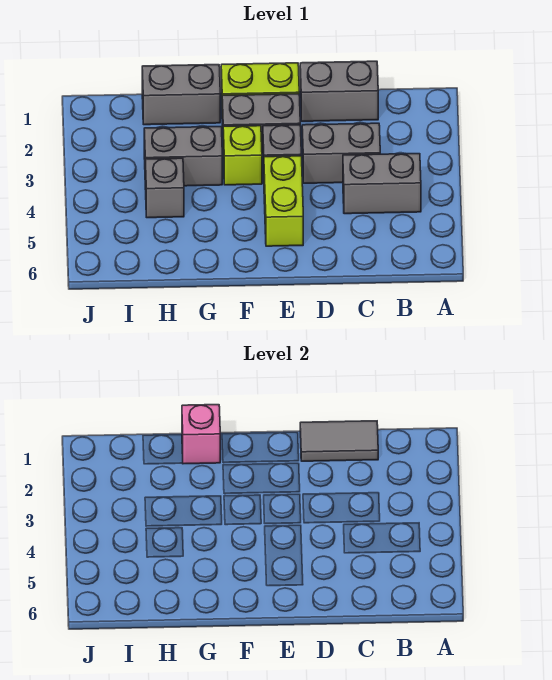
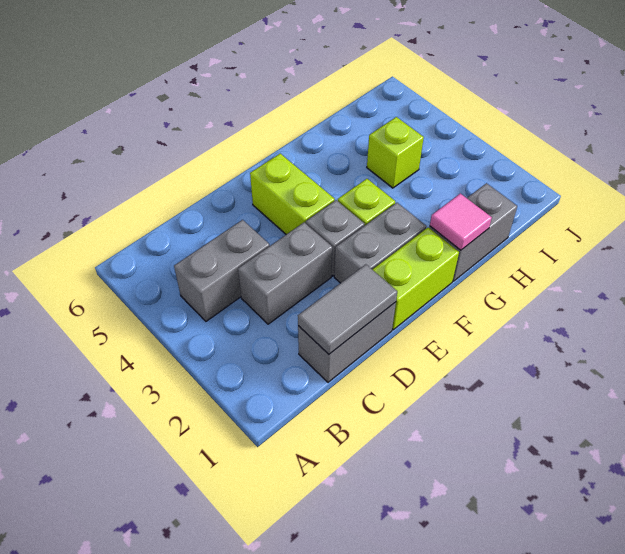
pink brick G1 level 2 -> pink tile G1 level 2
grey brick G3:H3 level 1 -> none
grey brick H4 level 1 -> lime brick H4 level 1

